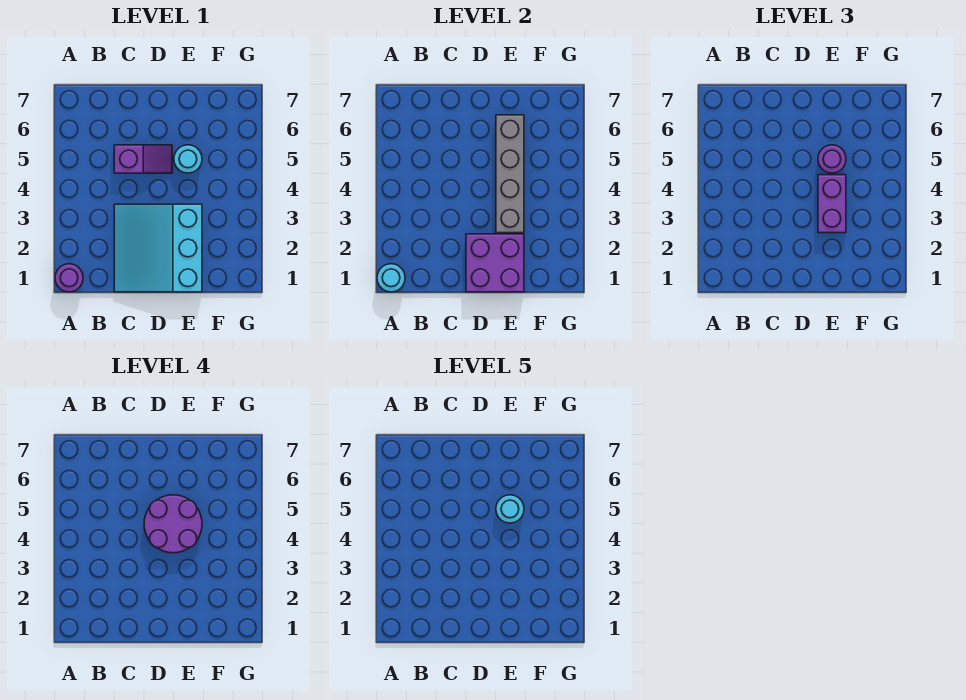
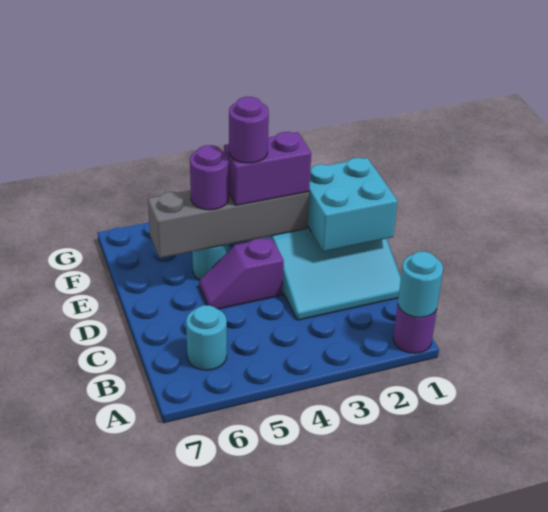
purple slope C5:D5 level 1 top C -> purple slope D4:D5 level 1 top 4
purple brick D1:E2 level 2 -> cyan brick D1:E2 level 2
purple round brick D4:E5 level 4 -> purple round brick E4 level 4
cyan round brick E5 level 5 -> cyan round brick B6 level 1

